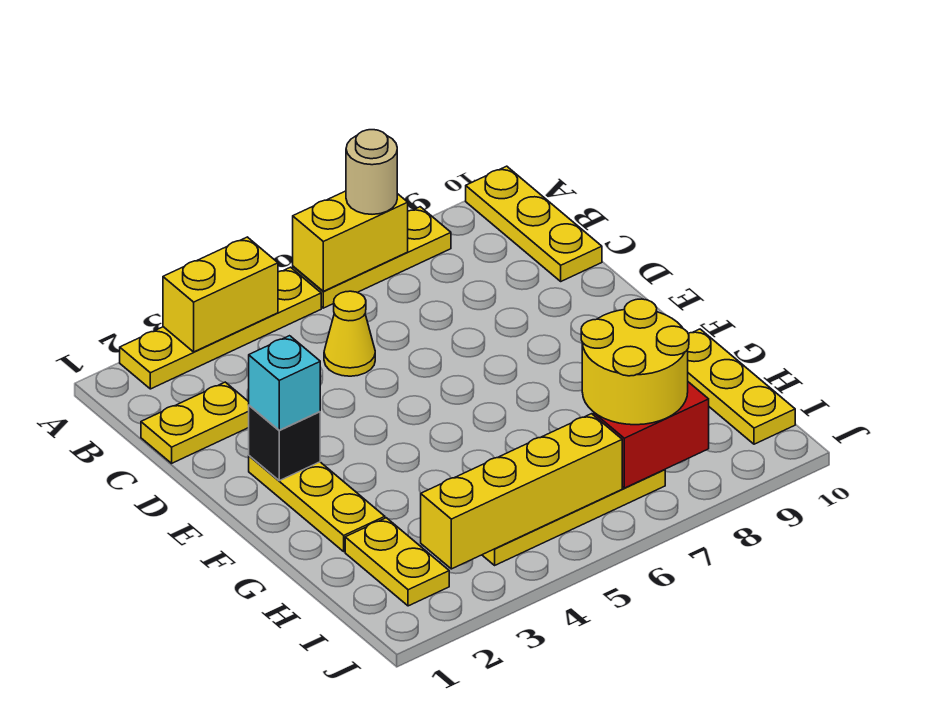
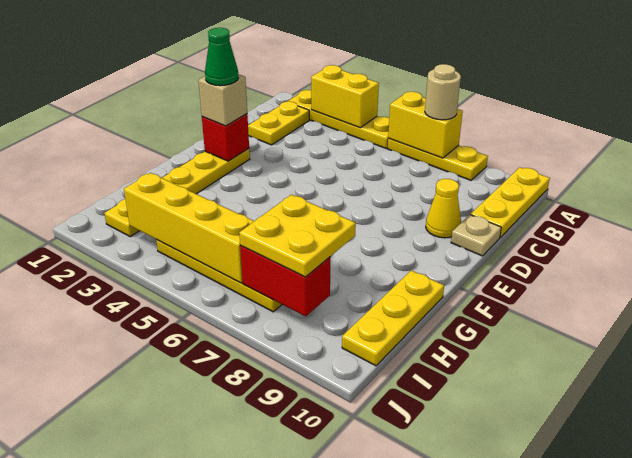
yellow plate C1:C2 level 1 -> yellow plate B2:C2 level 1
yellow cone C5 level 1 -> yellow cone D9 level 1
none -> tan plate D10 level 1
black brick E2 level 2 -> red brick E2 level 2
cyan brick E2 level 3 -> tan brick E2 level 3
none -> green cone E2 level 4
yellow round brick H7:I8 level 3 -> yellow plate H7:I8 level 3

